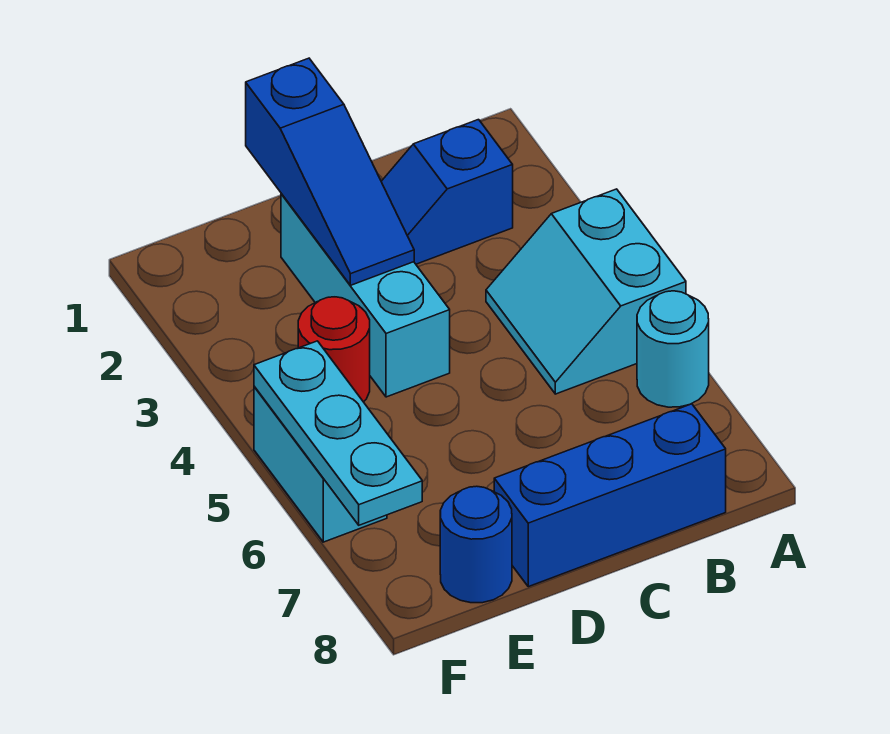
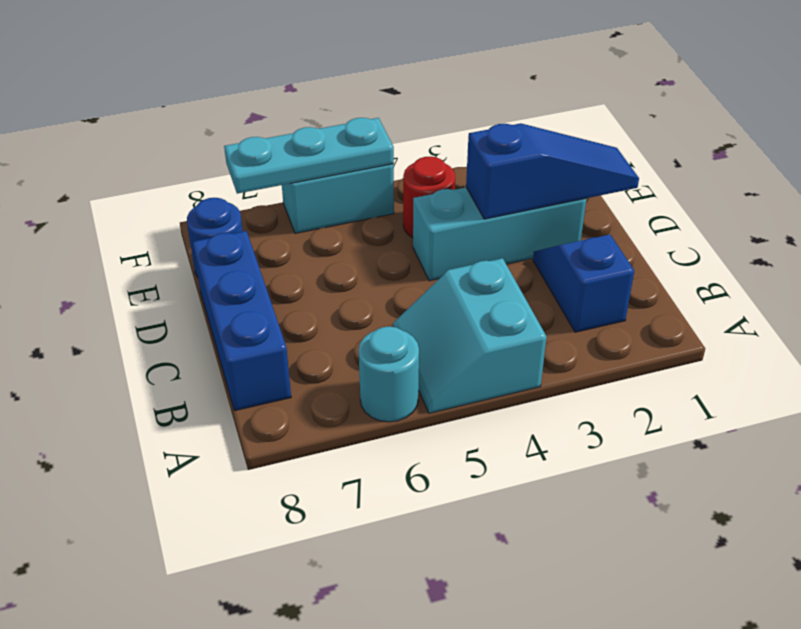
cyan slope A4:B5 level 1 top A -> cyan slope A4:B5 level 1 top 4
blue slope D1:D3 level 2 top 1 -> blue slope D1:D3 level 2 top 3

